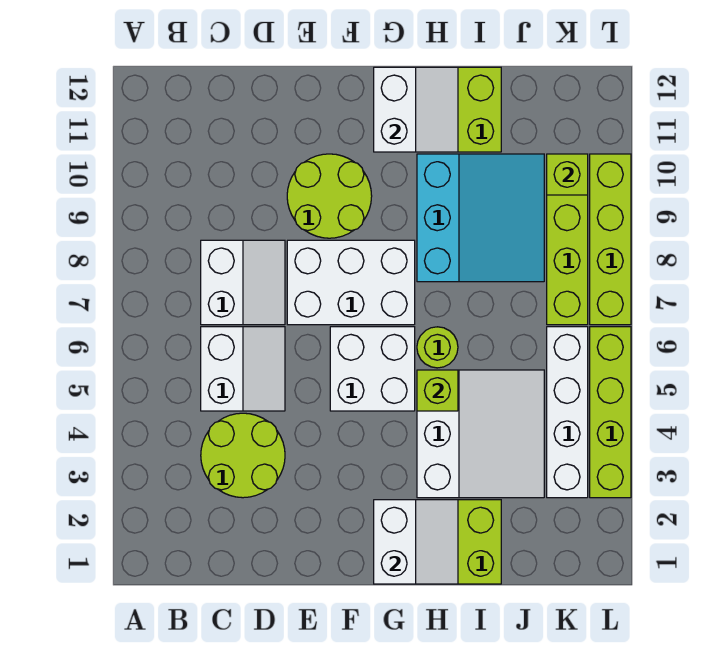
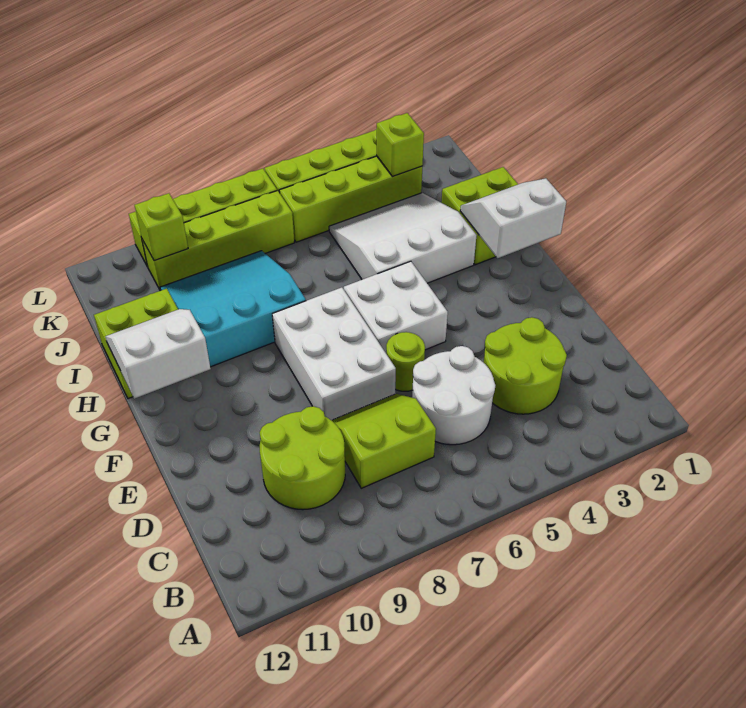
white slope C5:D6 level 1 top C -> white round brick C5:D6 level 1
white slope C7:D8 level 1 top C -> lime slope C7:D8 level 1 top C
lime round brick E9:F10 level 1 -> lime round brick C9:D10 level 1
lime brick H5 level 2 -> lime brick K3 level 2
lime round brick H6 level 1 -> lime round brick E6 level 1
white brick K3:K6 level 1 -> lime brick K3:K6 level 1

